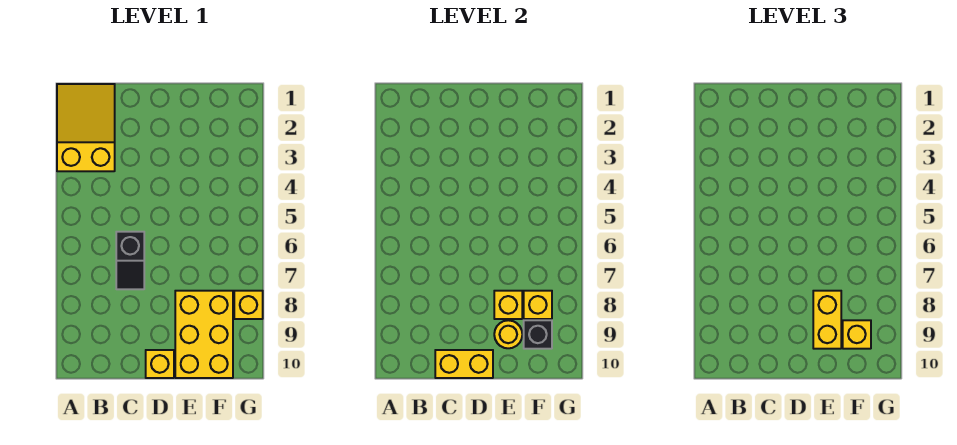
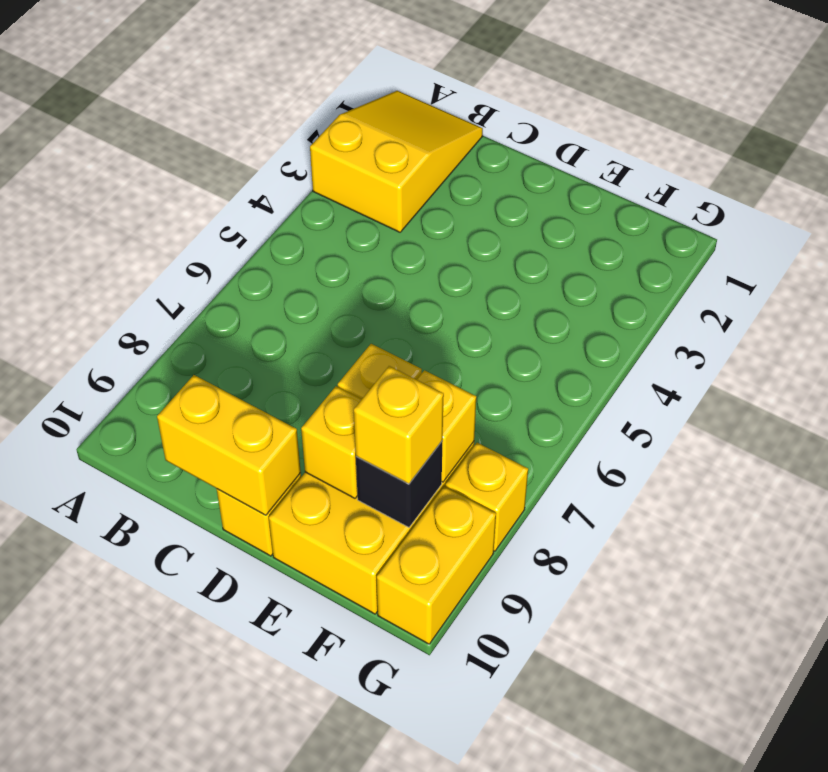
black slope C6:C7 level 1 top 6 -> none
yellow brick E8:E9 level 3 -> yellow brick G9:G10 level 1
yellow round brick E9 level 2 -> yellow brick E9 level 2

